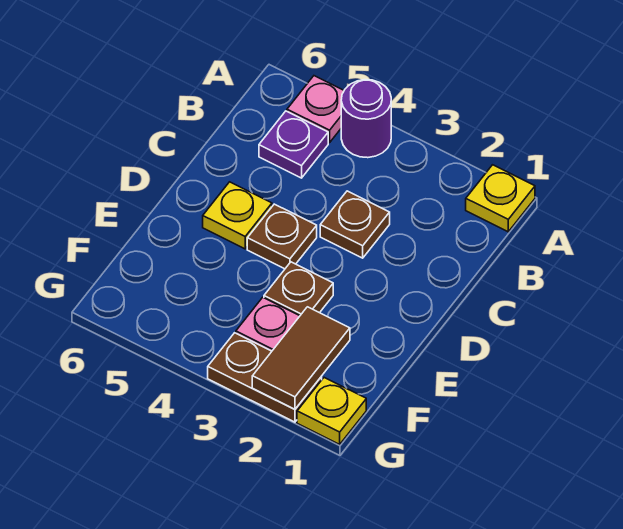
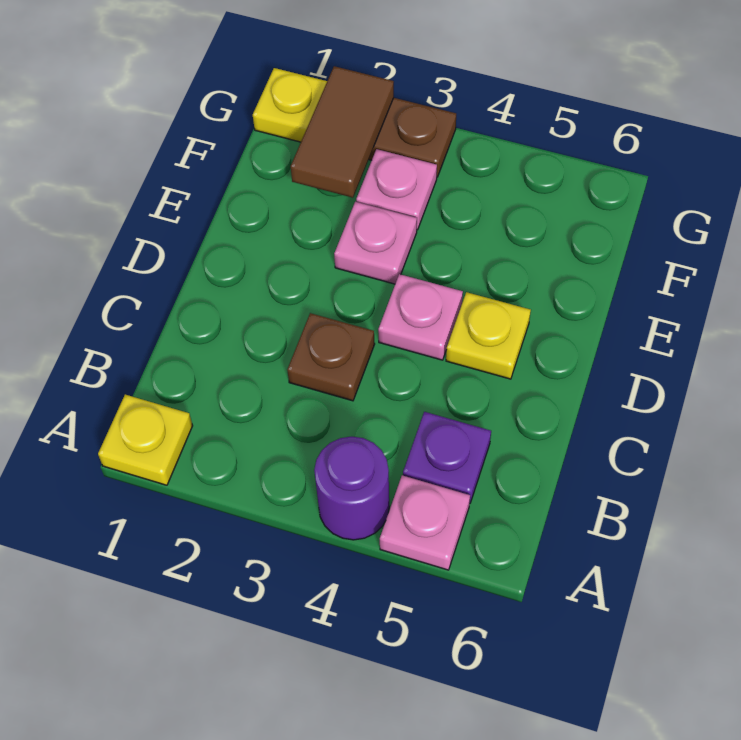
brown plate D4 level 1 -> pink plate D4 level 1
brown plate E3 level 1 -> pink plate E3 level 1

